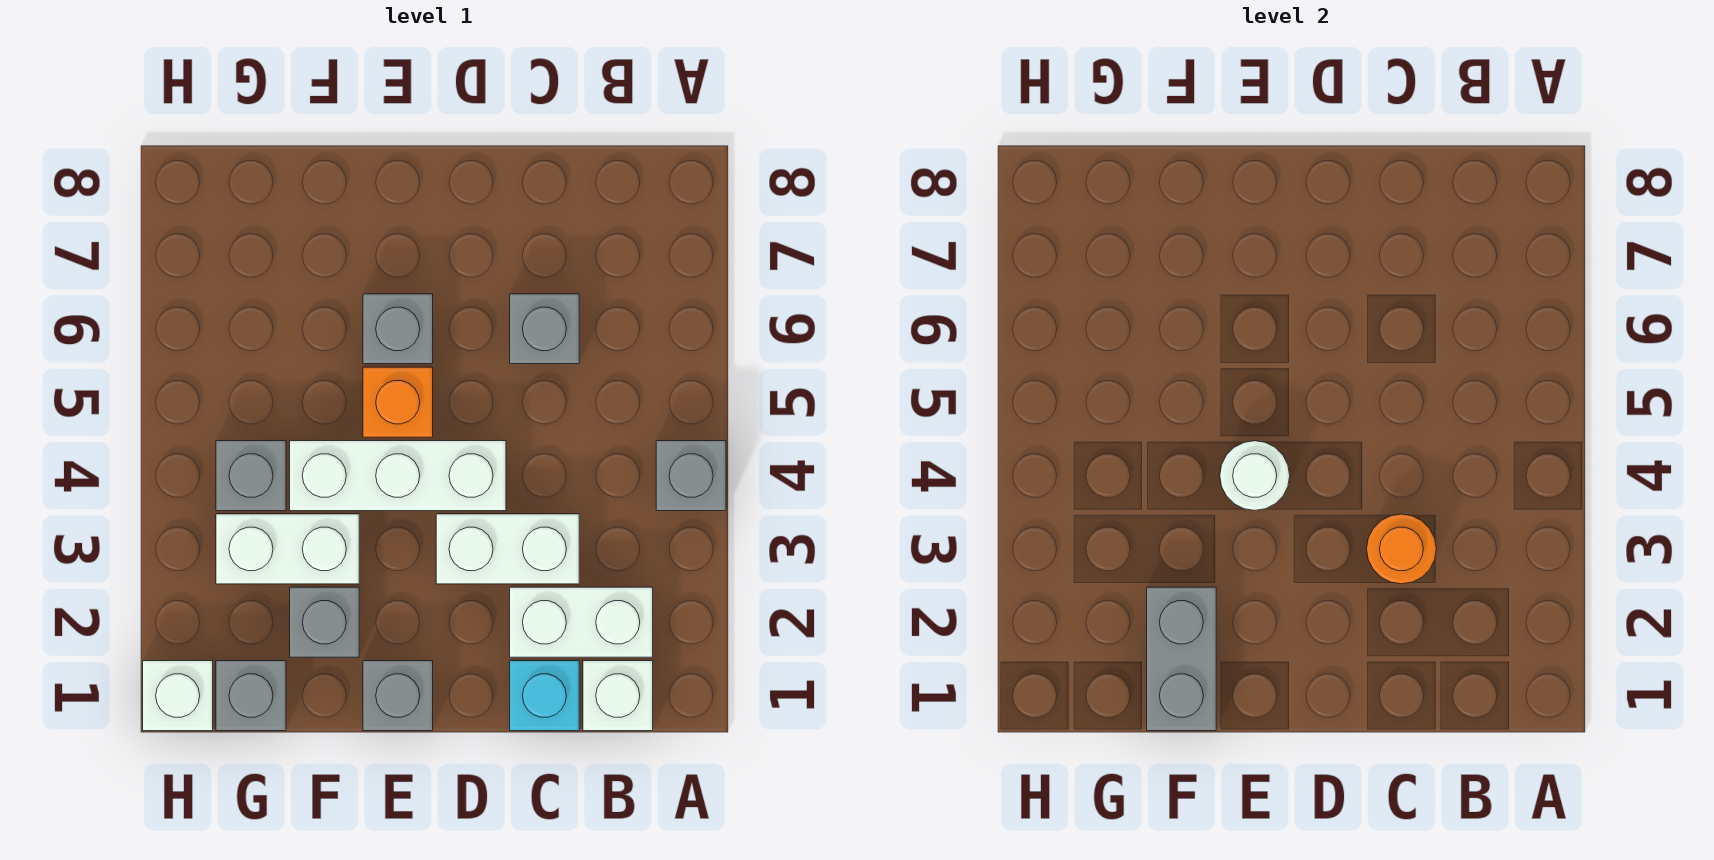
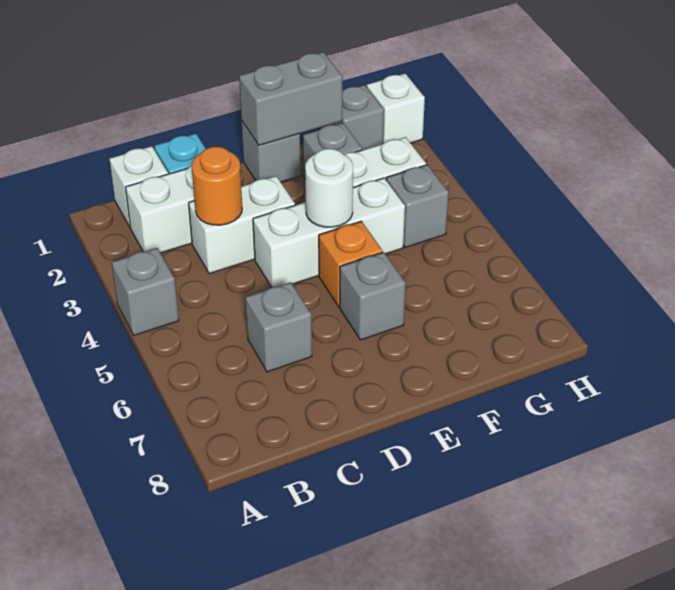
grey brick F1:F2 level 2 -> grey brick E1:F1 level 2

